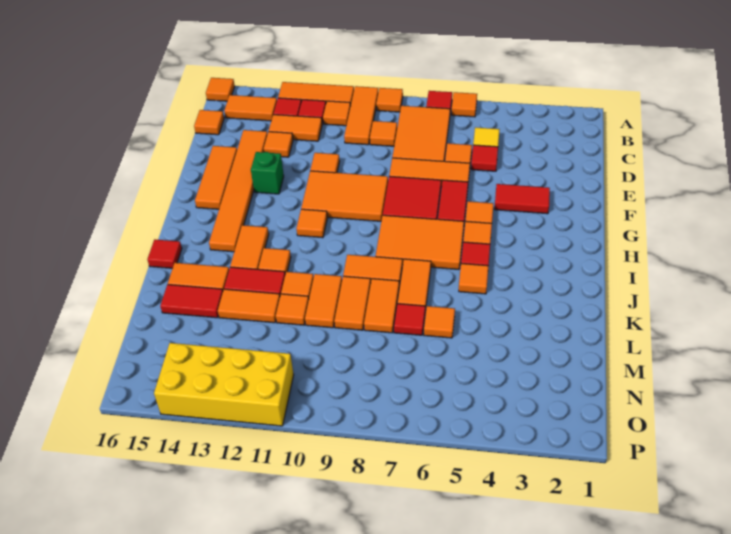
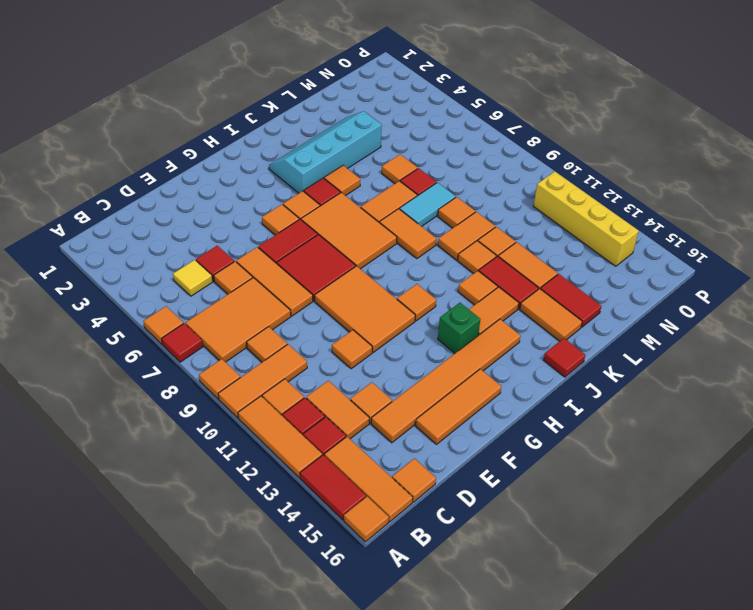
orange tile B14:B15 level 1 -> orange tile B14:B16 level 1
red tile F3:F4 level 1 -> red tile A14:A15 level 1
green brick F13 level 1 -> green brick H13 level 1
none -> cyan slope I3:L4 level 1 top 4
orange tile K8:L8 level 1 -> cyan tile K8:L8 level 1
orange tile K9:L9 level 1 -> orange tile L9 level 1
yellow brick O11:P14 level 1 -> yellow brick O11:O14 level 1

